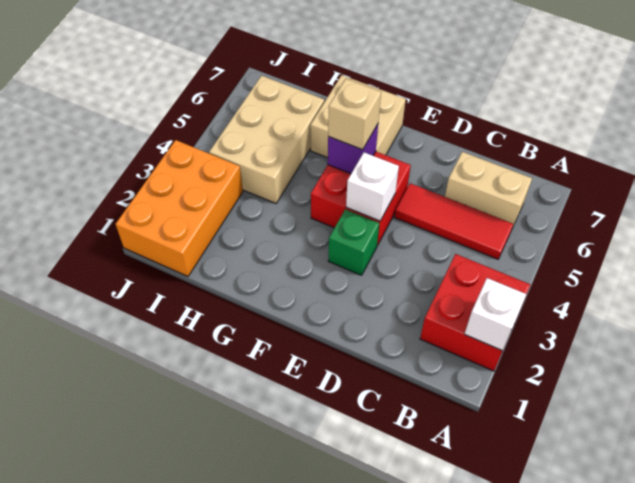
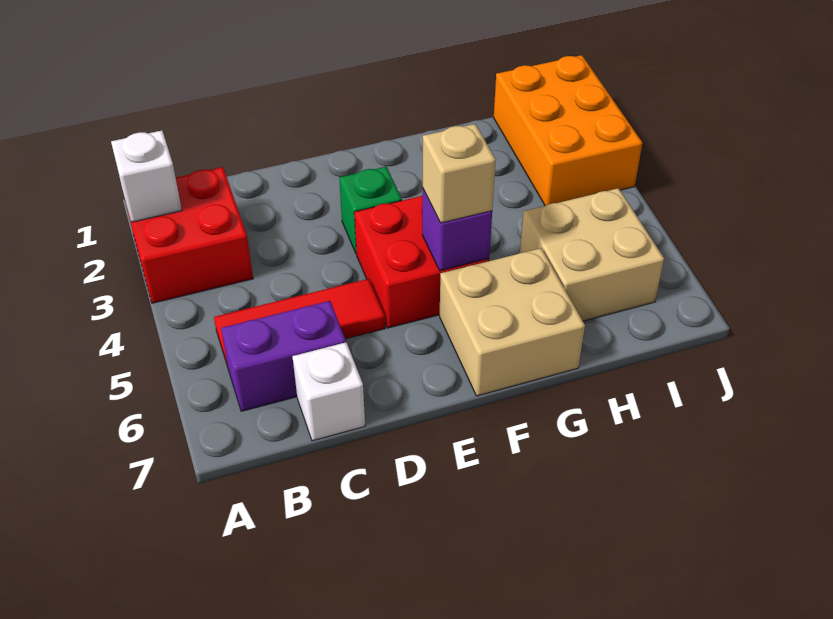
tan brick B6:C6 level 1 -> purple brick B6:C6 level 1
white brick E4 level 2 -> white brick C7 level 1
tan brick H4:I6 level 1 -> tan brick H5:I6 level 1

